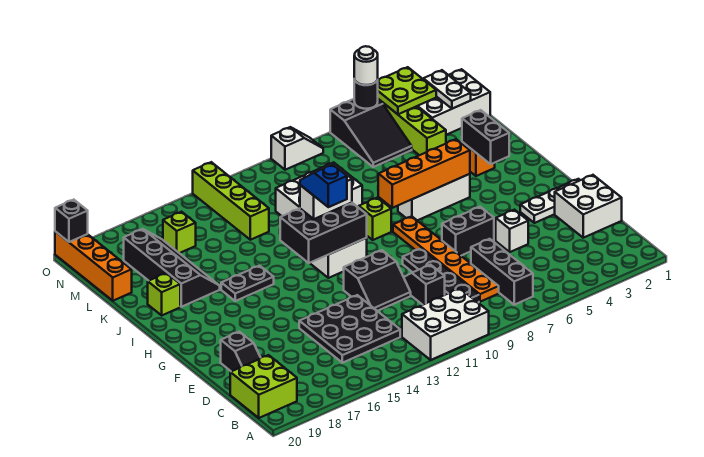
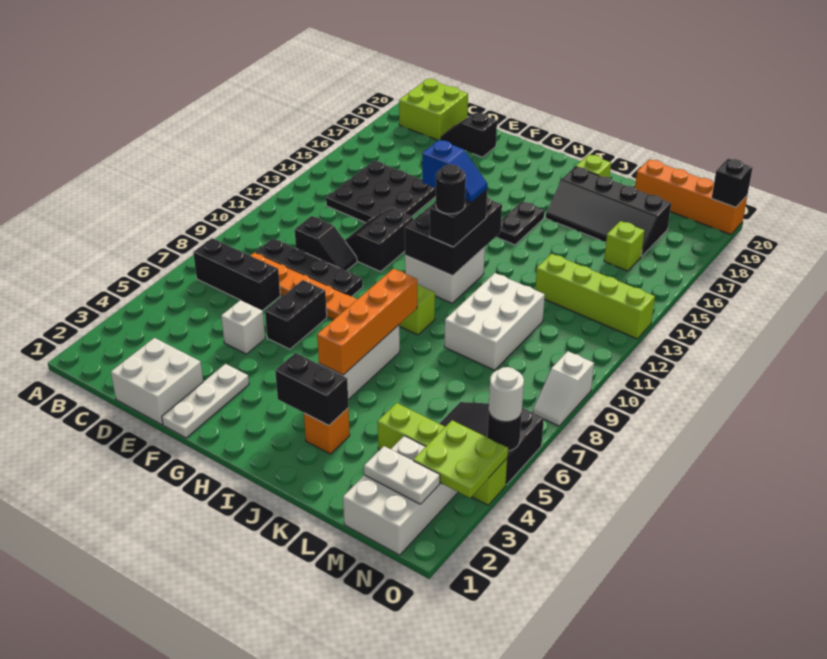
white brick A10:B12 level 1 -> none
white brick I11:I12 level 3 -> black brick I11:I12 level 3
none -> black round brick I11 level 4

